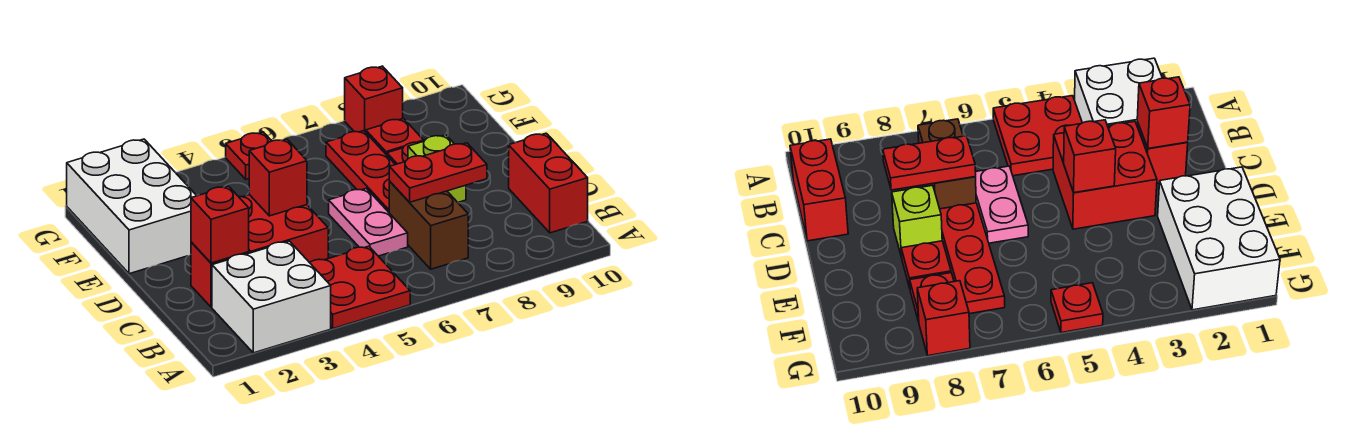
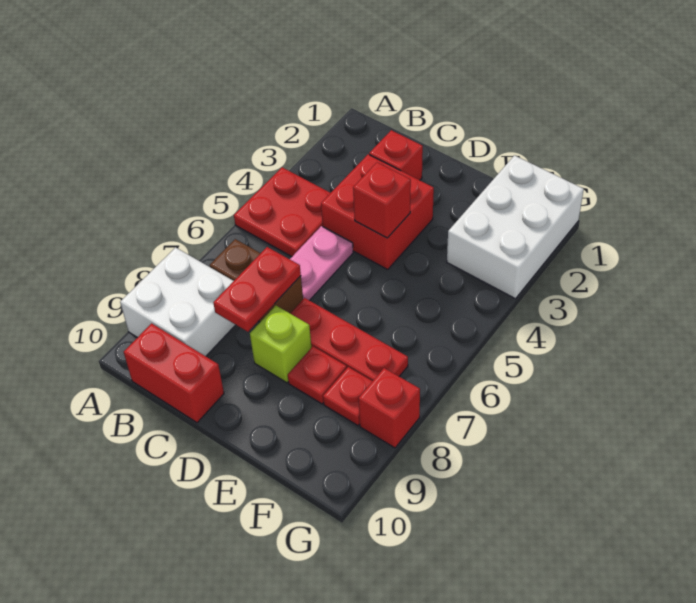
white brick A2:B3 level 1 -> white brick A8:B9 level 1
red brick C2 level 2 -> none
pink plate C6:D6 level 1 -> pink plate C5:C6 level 1
white brick E1:G2 level 1 -> white brick F1:G3 level 1
red plate G5 level 1 -> none

